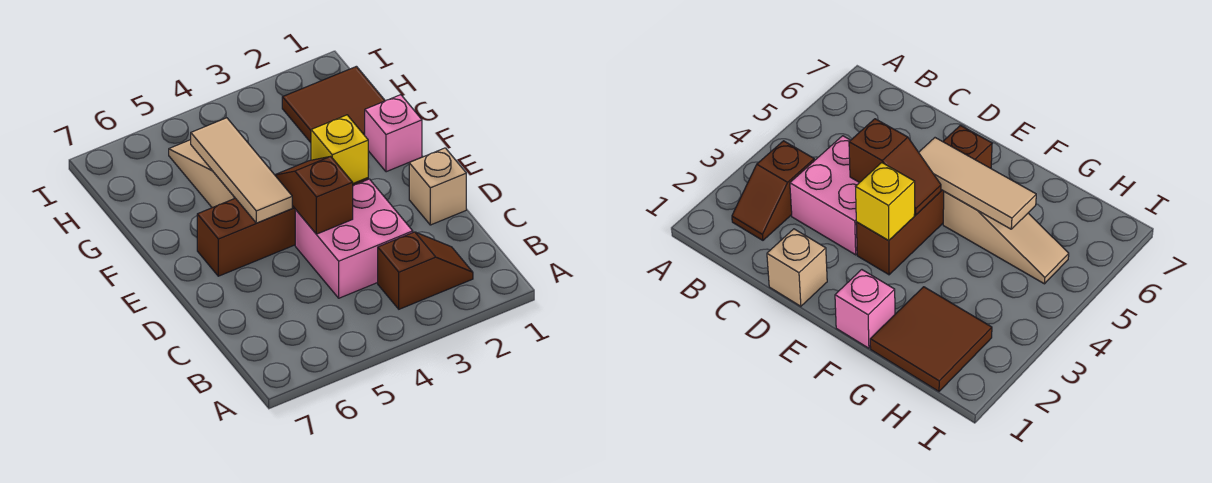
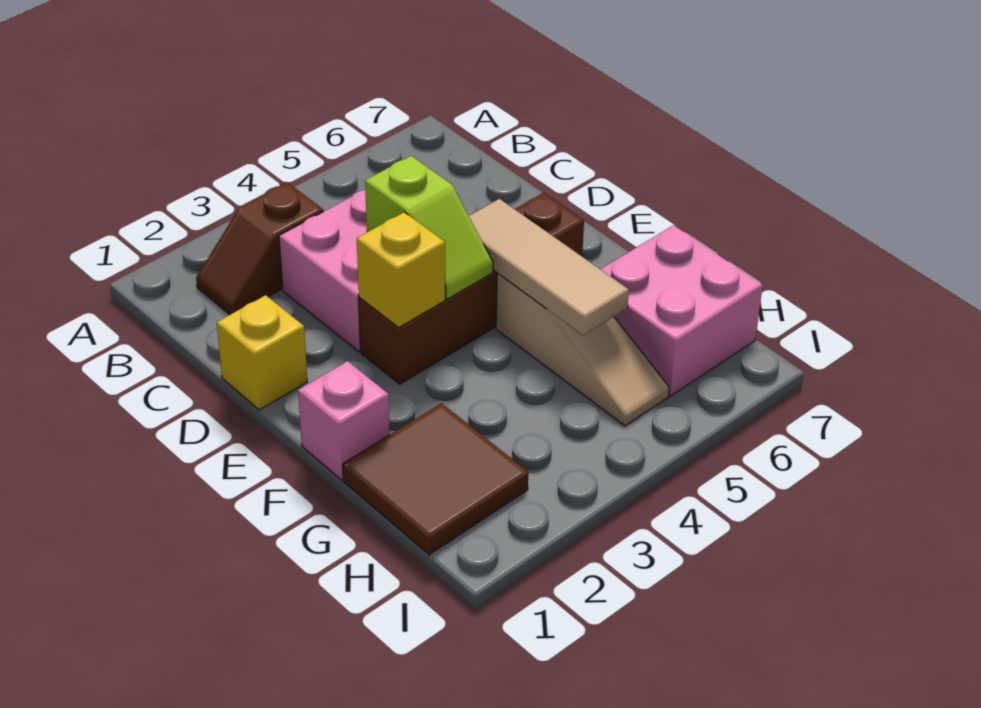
tan brick D1 level 1 -> yellow brick D1 level 1
brown slope D4:E4 level 2 top D -> lime slope D4:E4 level 2 top D
none -> pink brick G6:H7 level 1

